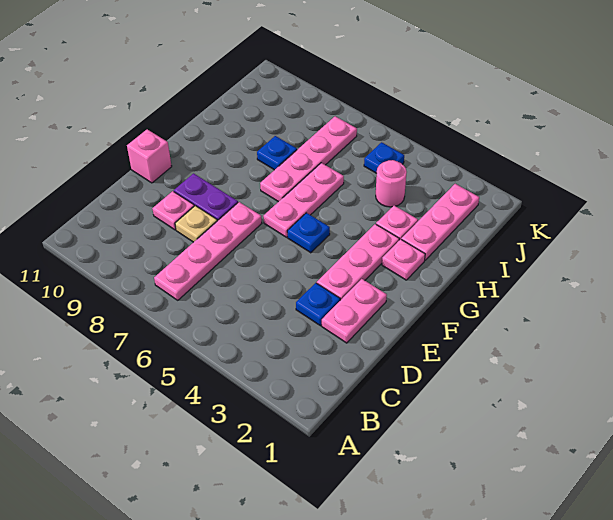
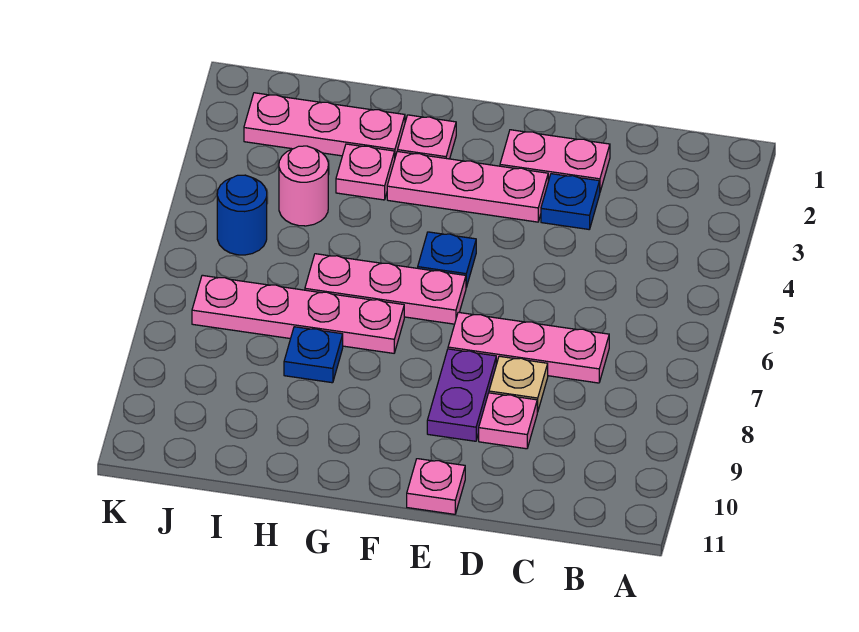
pink plate B7:E7 level 1 -> pink plate C7:E7 level 1
pink brick E11 level 1 -> pink plate E11 level 1
blue plate J5 level 1 -> blue round brick J5 level 1

